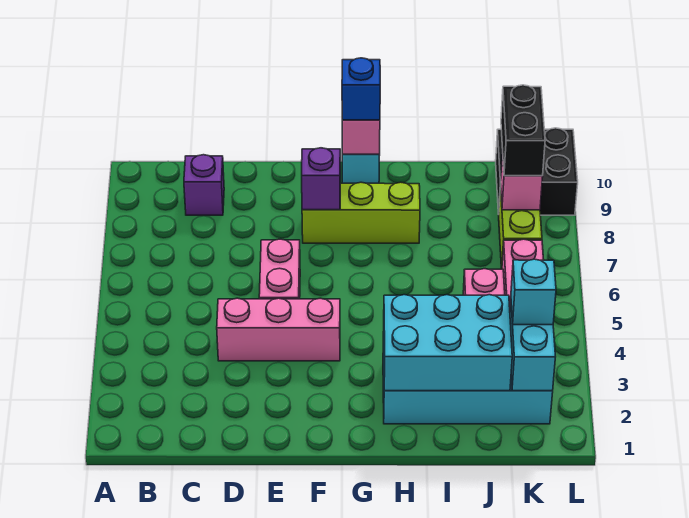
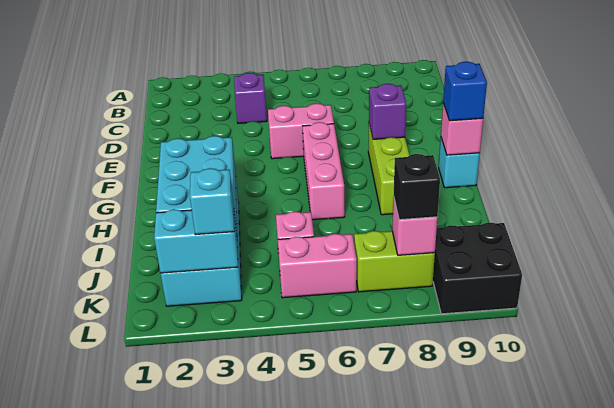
purple brick C9 level 1 -> purple brick C4 level 1
pink brick D4:F4 level 1 -> pink brick F6:H6 level 1
black brick K8:K9 level 3 -> black brick K8 level 3

